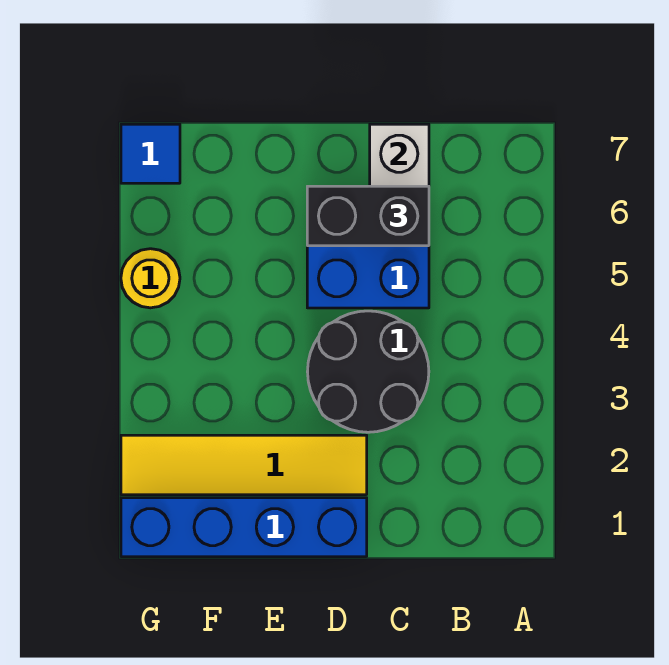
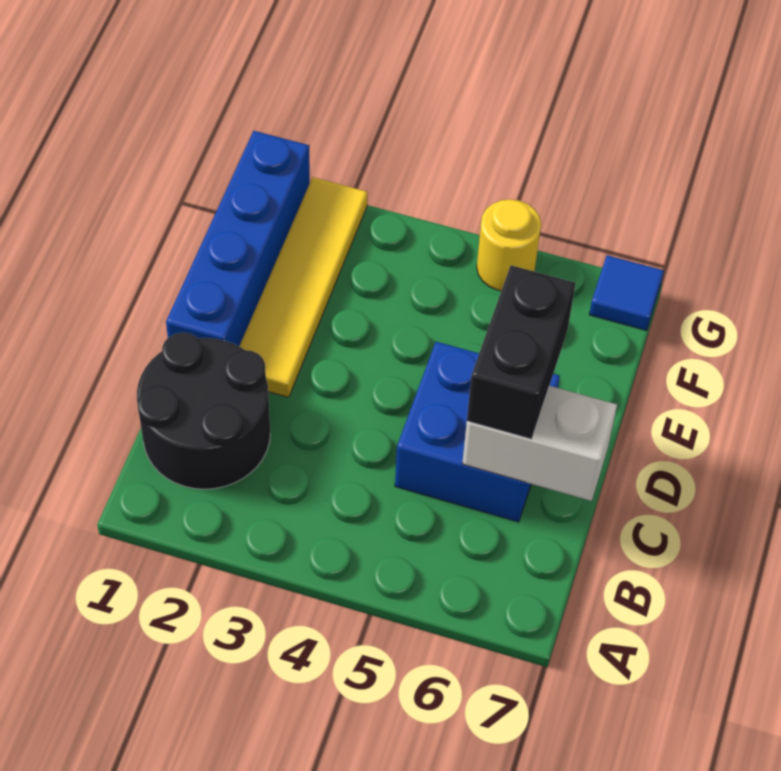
black round brick C3:D4 level 1 -> black round brick B1:C2 level 1

